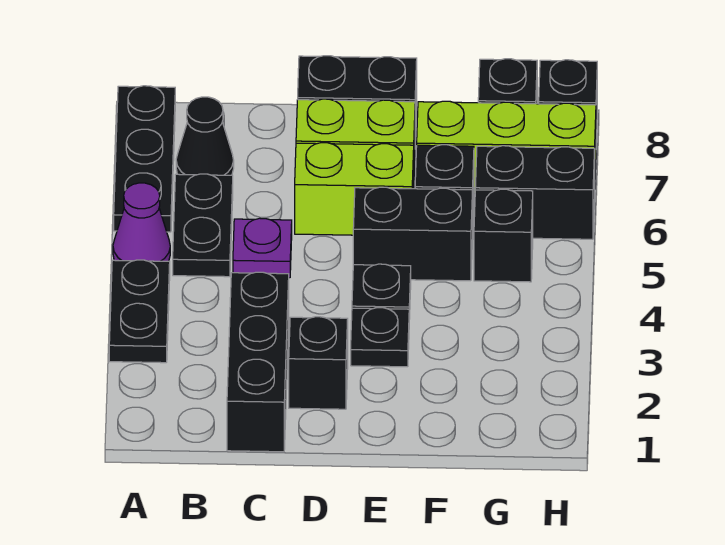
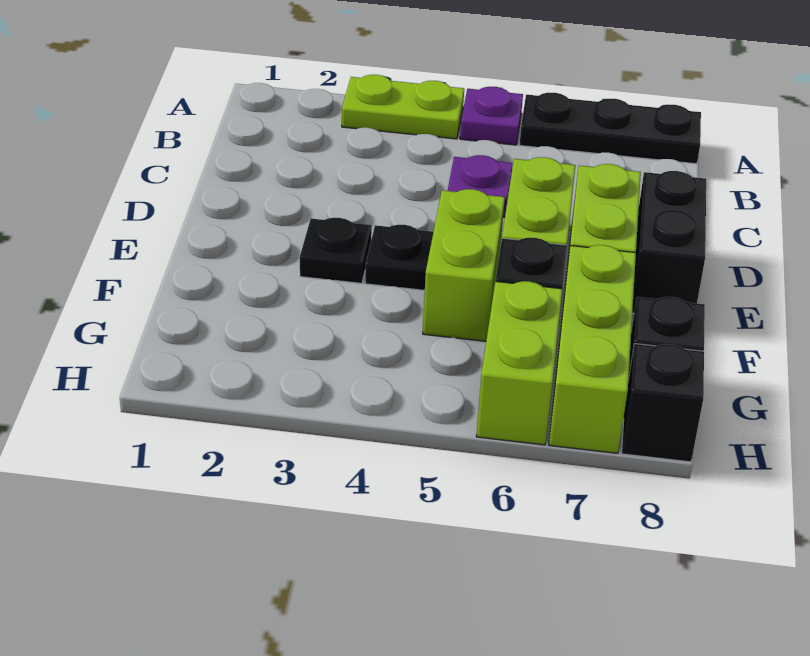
black plate A3:A4 level 1 -> lime plate A3:A4 level 1
purple cone A5 level 1 -> purple plate A5 level 1
black plate B5:B6 level 1 -> none
black cone B7 level 1 -> none
black brick C1:C3 level 1 -> none
black brick D2 level 1 -> none
black brick E5:F5 level 1 -> lime brick E5:F5 level 1
black brick G5 level 1 -> none
black brick G6:H6 level 1 -> lime brick G6:H6 level 1

